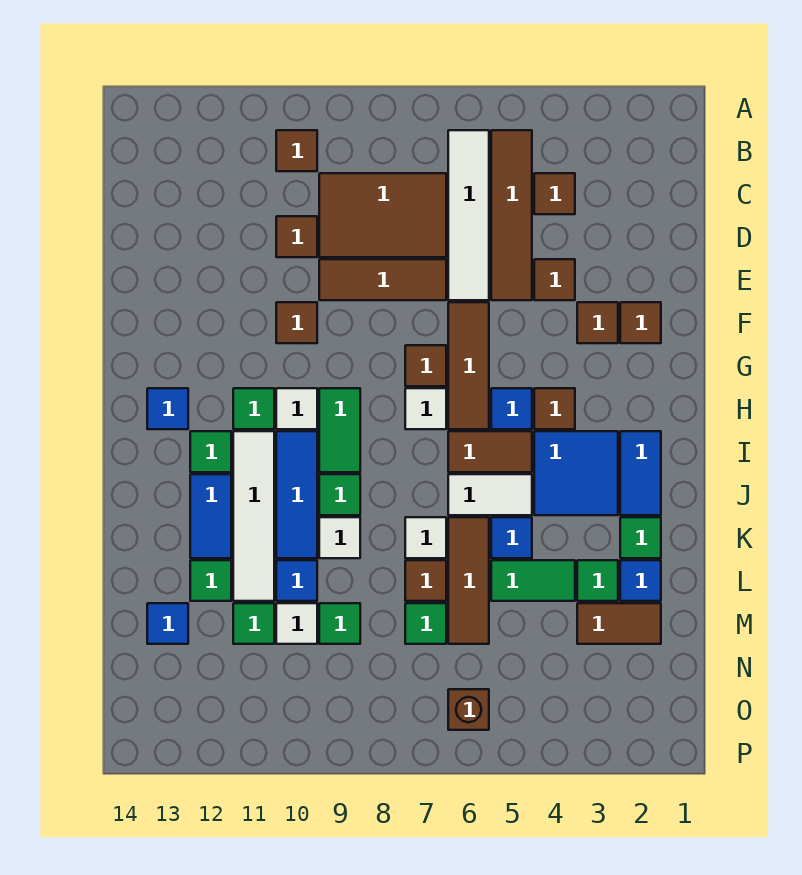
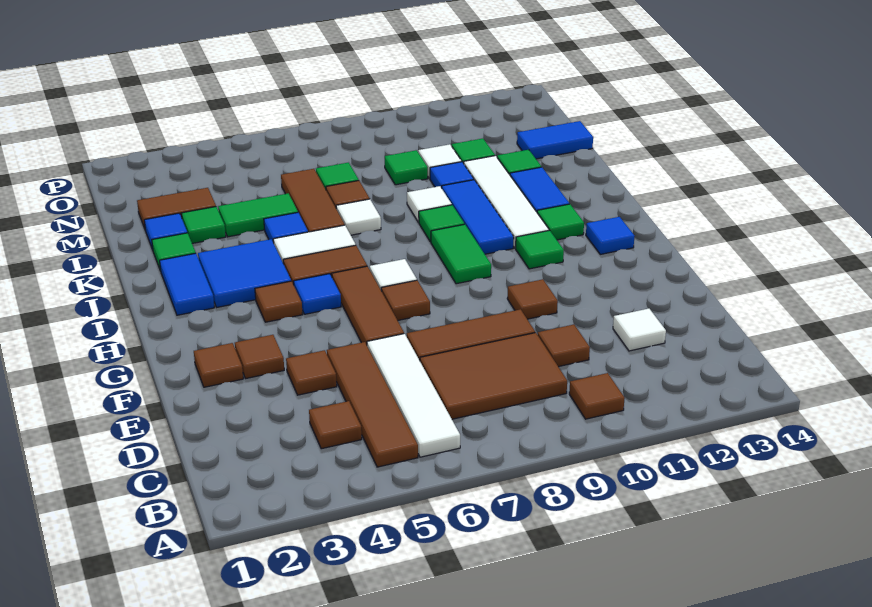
white tile H10 level 1 -> white tile D12 level 1
blue tile M13 level 1 -> blue tile M13:M14 level 1
brown brick O6 level 1 -> none

